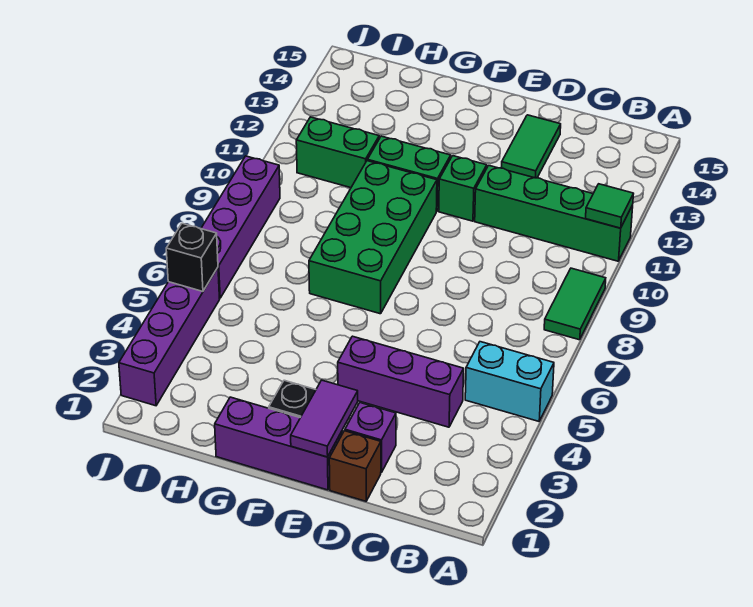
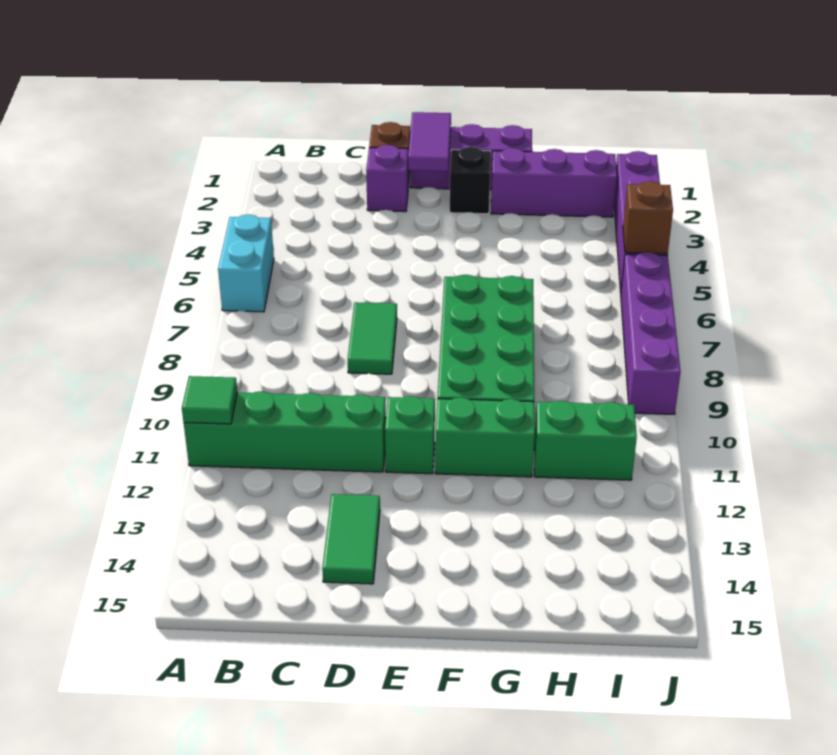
cyan brick A5:B5 level 1 -> cyan brick A5:A6 level 1
green tile A8:A9 level 1 -> green tile D7:D8 level 1
purple brick C4:E4 level 1 -> purple brick G2:I2 level 1
black brick J5 level 2 -> brown brick J5 level 2

